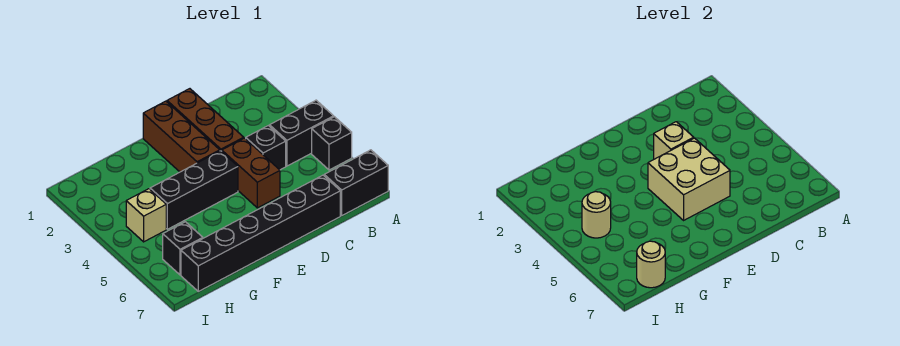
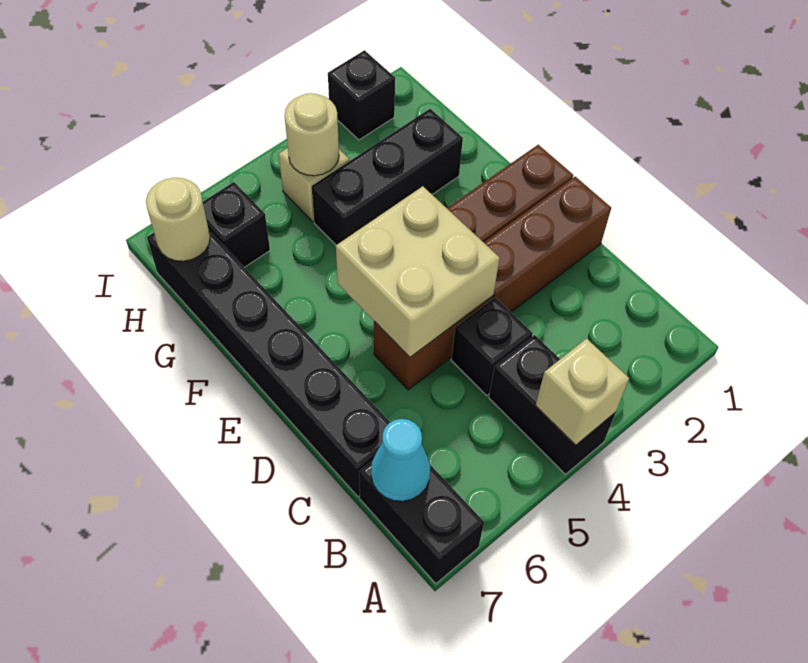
black brick A5 level 1 -> black brick I2 level 1
none -> cyan cone B7 level 2
tan brick D3 level 2 -> tan brick A4 level 2
black brick E4:G4 level 1 -> black brick G2:G4 level 1

